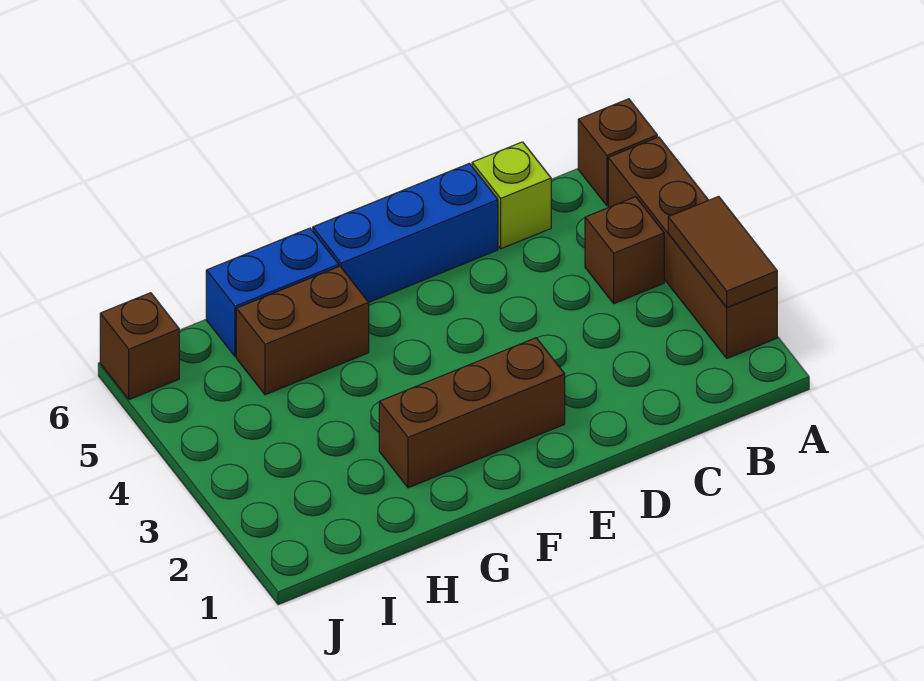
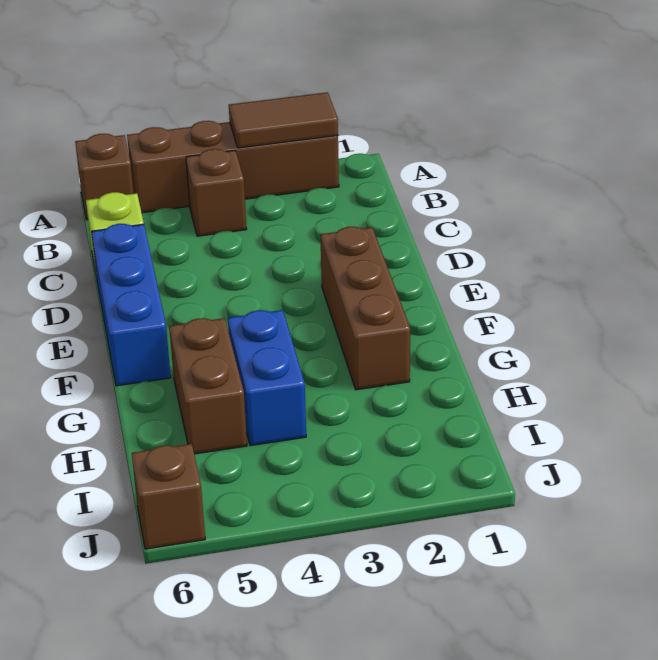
blue brick G6:H6 level 1 -> blue brick G4:H4 level 1

